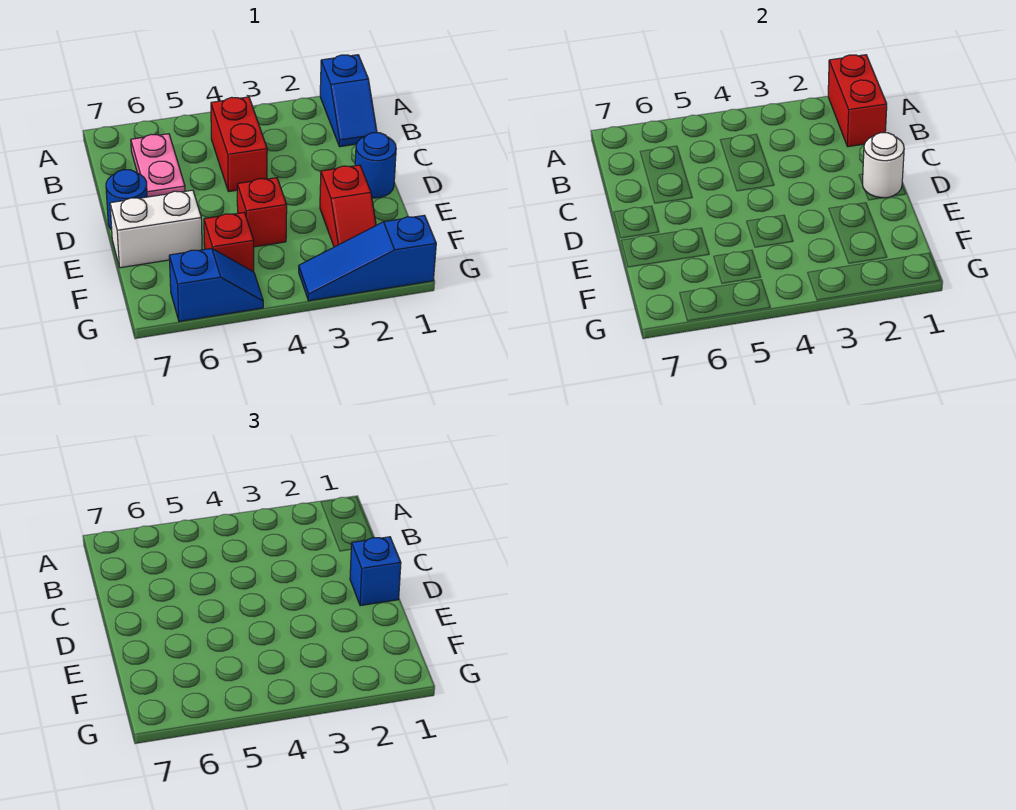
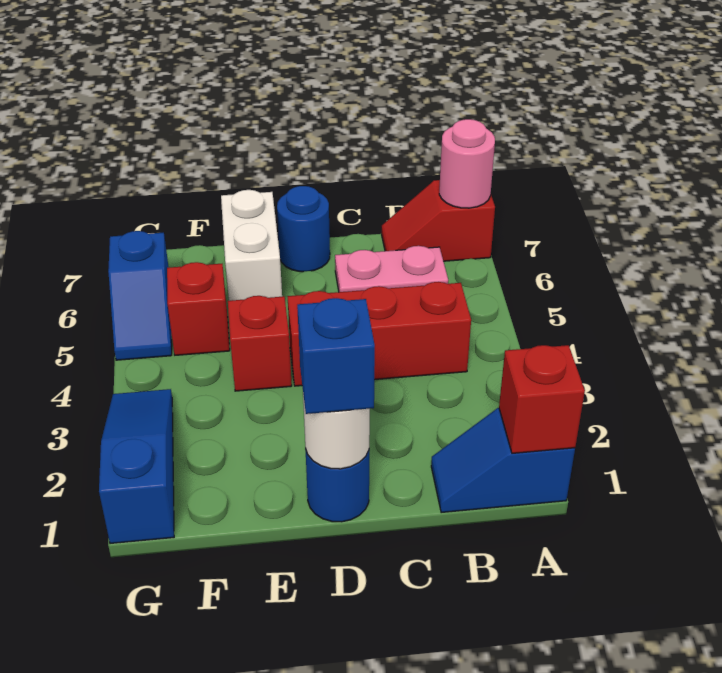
red brick A1:B1 level 2 -> red brick A1 level 2
none -> pink round brick A7 level 2
red brick B4:C4 level 1 -> red brick B4:D4 level 1
red slope E2:F2 level 1 top E -> red slope A7:B7 level 1 top A

